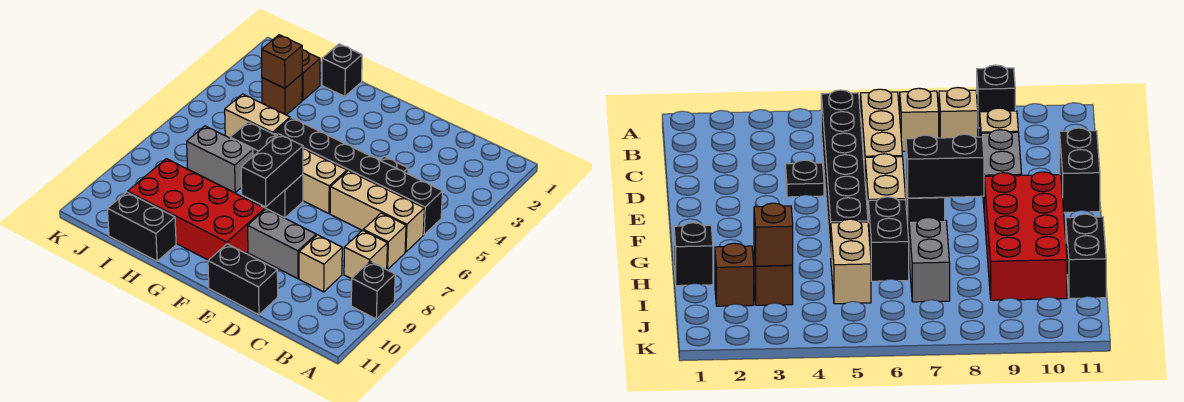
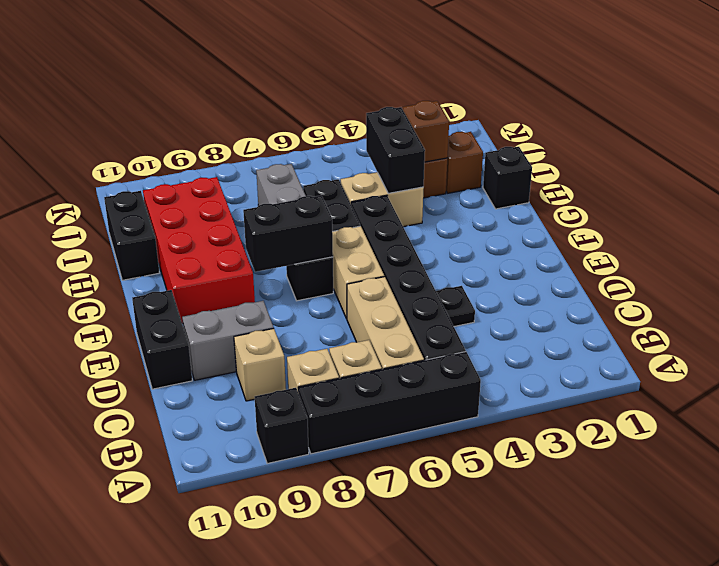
none -> black brick A5:A8 level 1
grey brick D9:E9 level 1 -> grey brick D9:D10 level 1
none -> black brick H4:I4 level 2
tan brick H5:I5 level 1 -> tan brick H4:H5 level 1

